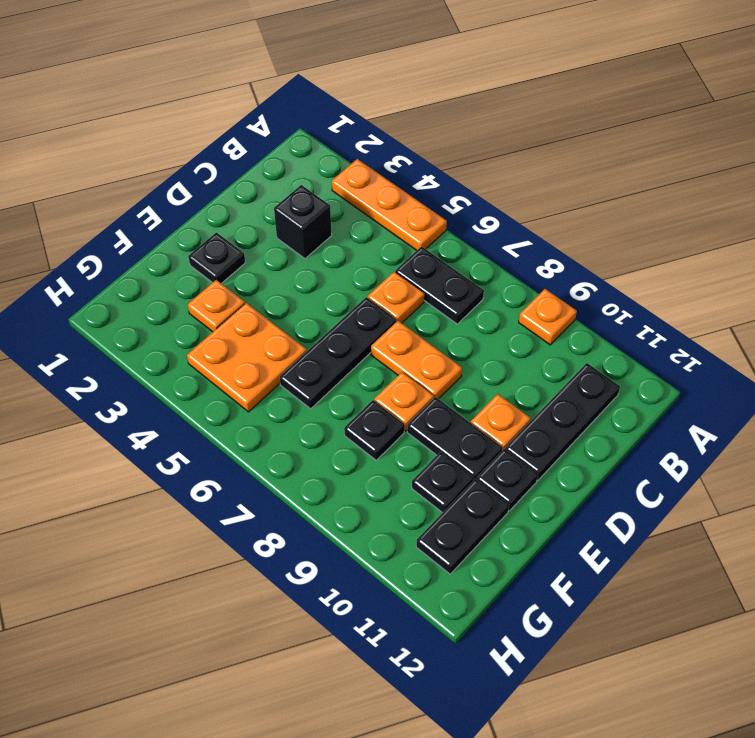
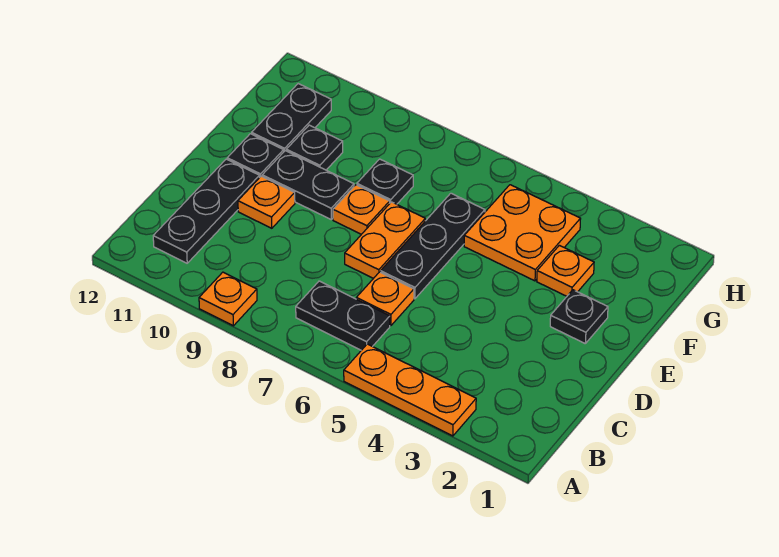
black brick C3 level 1 -> none
orange plate D7:D8 level 1 -> orange plate D7:E7 level 1

